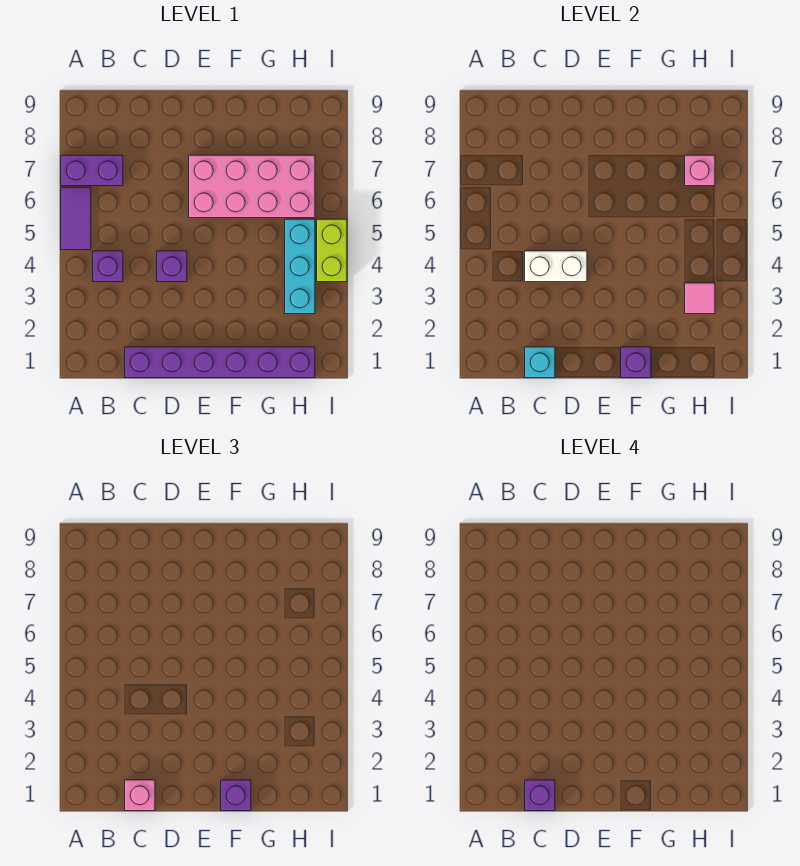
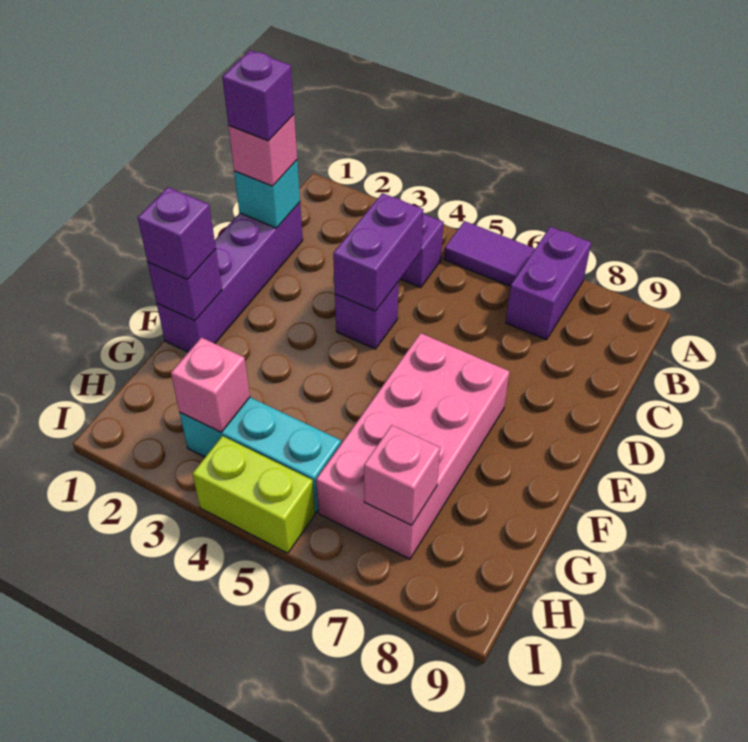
purple brick C1:H1 level 1 -> purple brick C1:F1 level 1
white brick C4:D4 level 2 -> purple brick C4:D4 level 2
pink tile H3 level 2 -> pink brick H3 level 2

